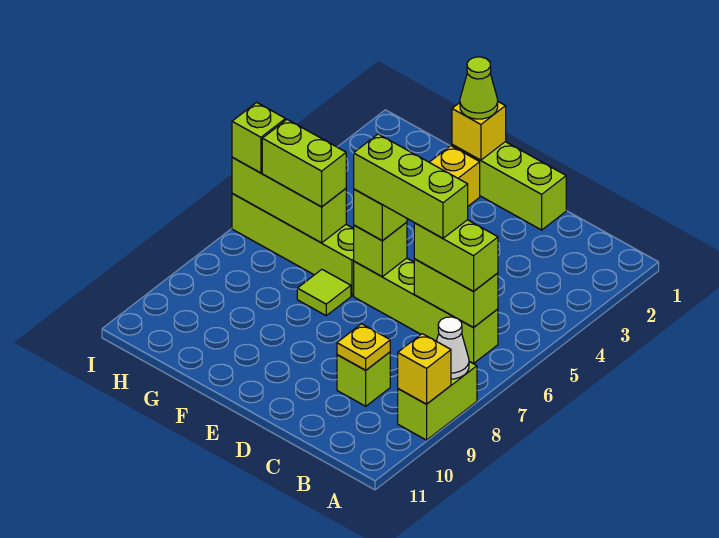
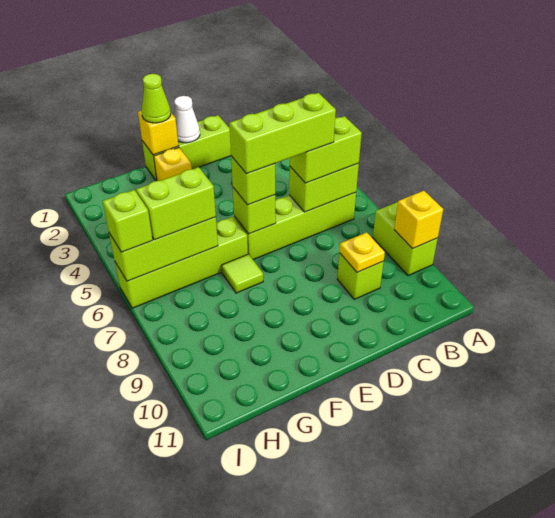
white cone A8 level 2 -> white cone E1 level 2

